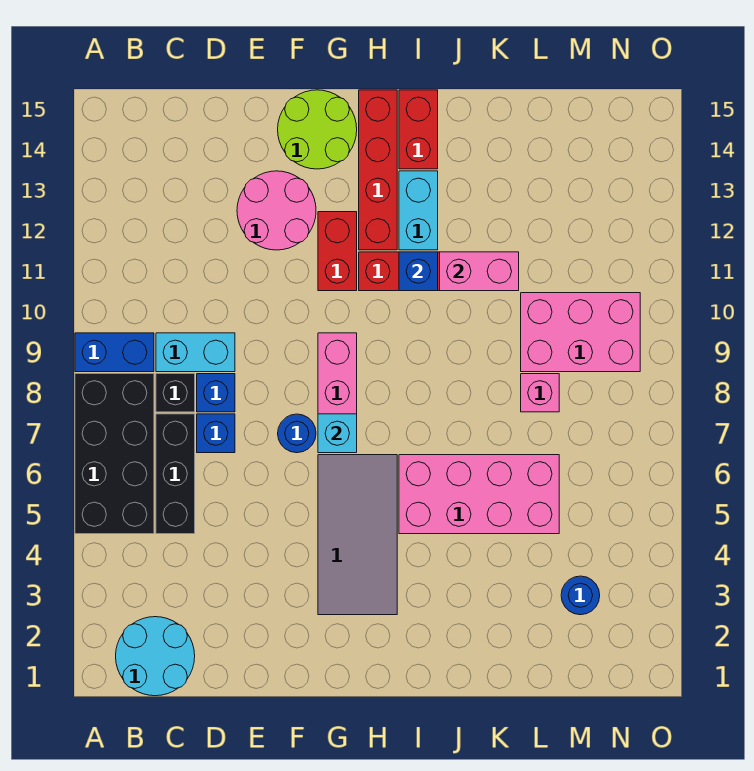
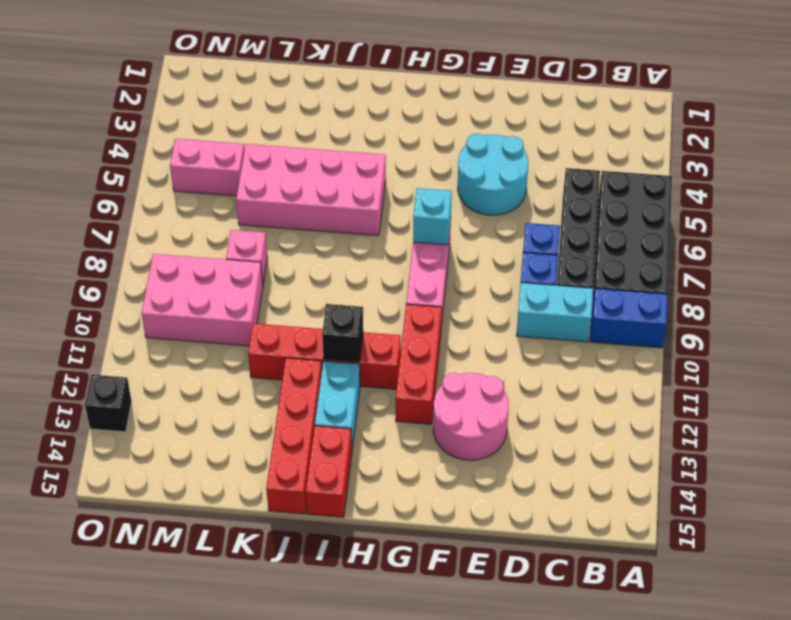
cyan round brick B1:C2 level 1 -> cyan round brick E4:F5 level 1
blue round brick F7 level 1 -> none
lime round brick F14:G15 level 1 -> none
grey tile G3:H6 level 1 -> none
red brick G11:G12 level 1 -> red brick G10:G12 level 1
red brick H12:H15 level 1 -> red brick J12:J15 level 1
blue brick I11 level 2 -> black brick I11 level 2
pink brick J11:K11 level 2 -> pink brick M5:N5 level 1
blue round brick M3 level 1 -> none
none -> black brick O13 level 1

